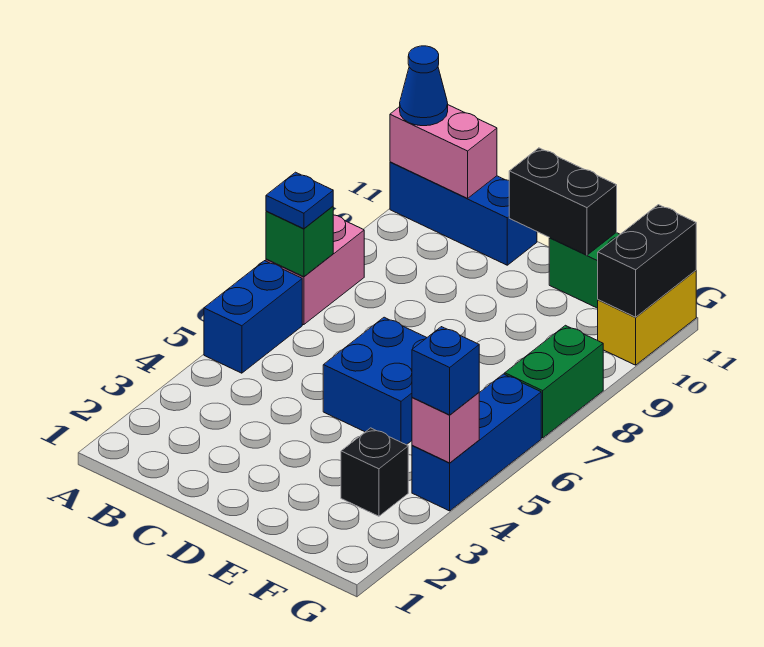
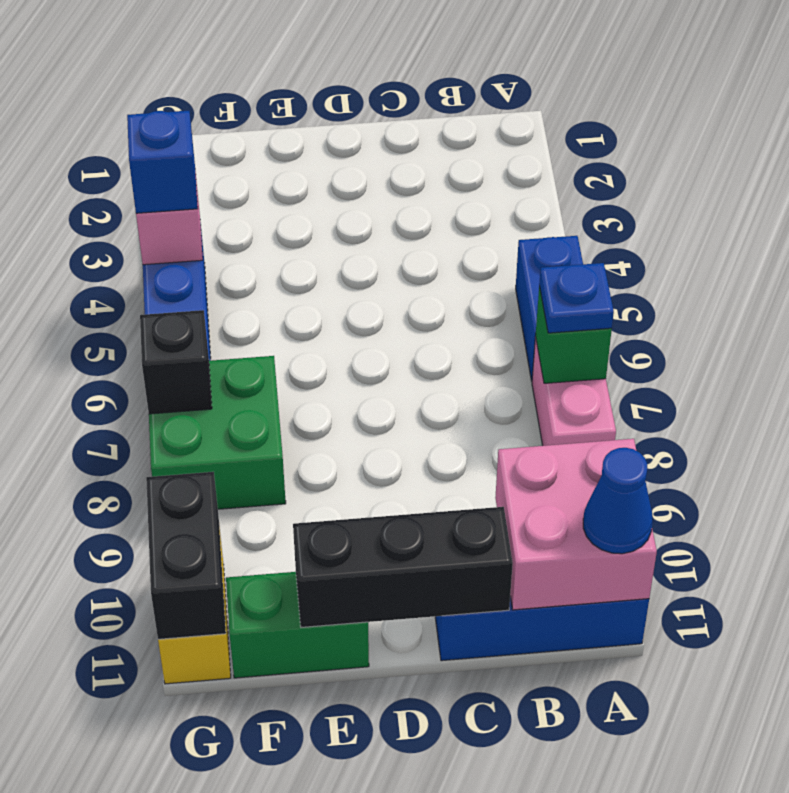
pink brick A11:B11 level 2 -> pink brick A10:B11 level 2
blue brick D5:E6 level 1 -> none
black brick D11:E11 level 2 -> black brick C11:E11 level 2
black brick F3 level 1 -> black brick G7 level 2
green brick G7:G8 level 1 -> green brick F7:G8 level 1

